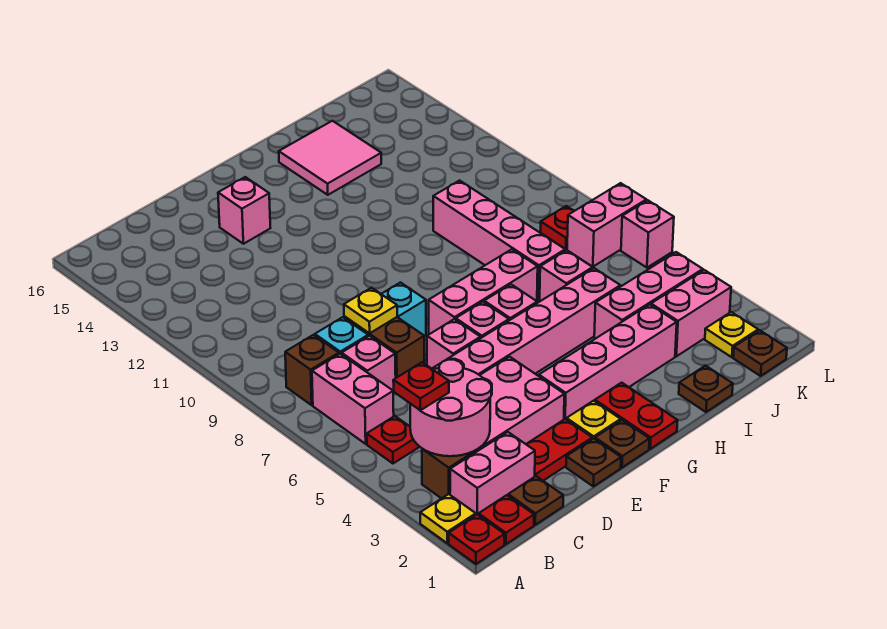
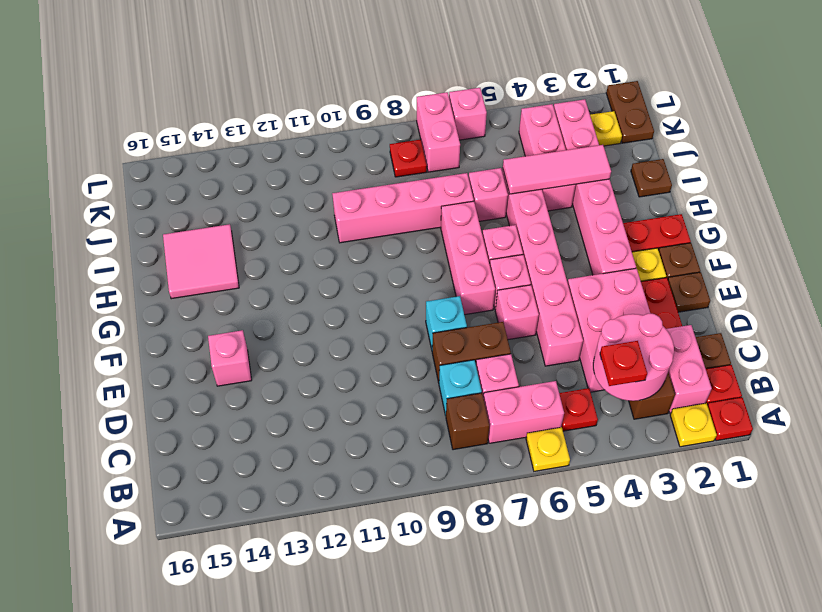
yellow plate D8 level 2 -> yellow plate A6 level 1
none -> pink tile I3:I5 level 2
brown plate K1 level 1 -> brown plate K1:L1 level 1

